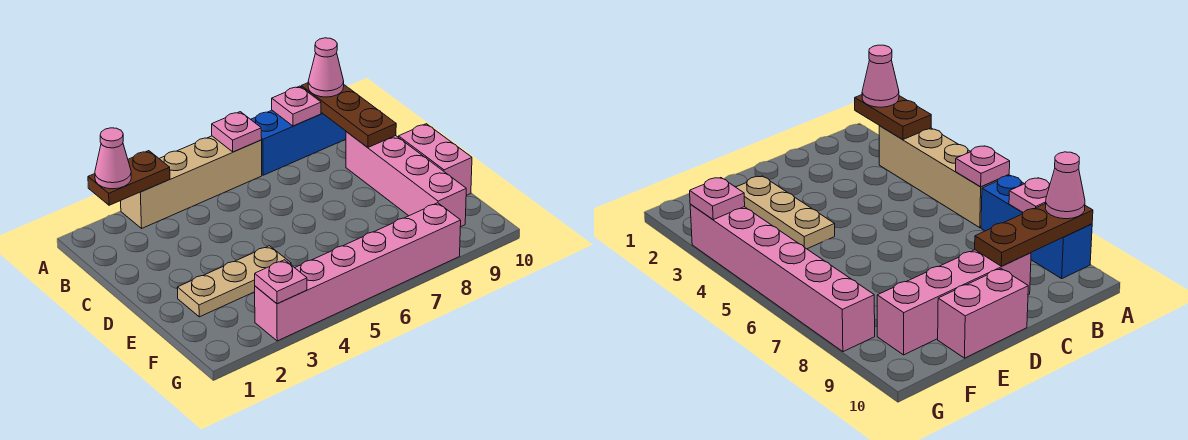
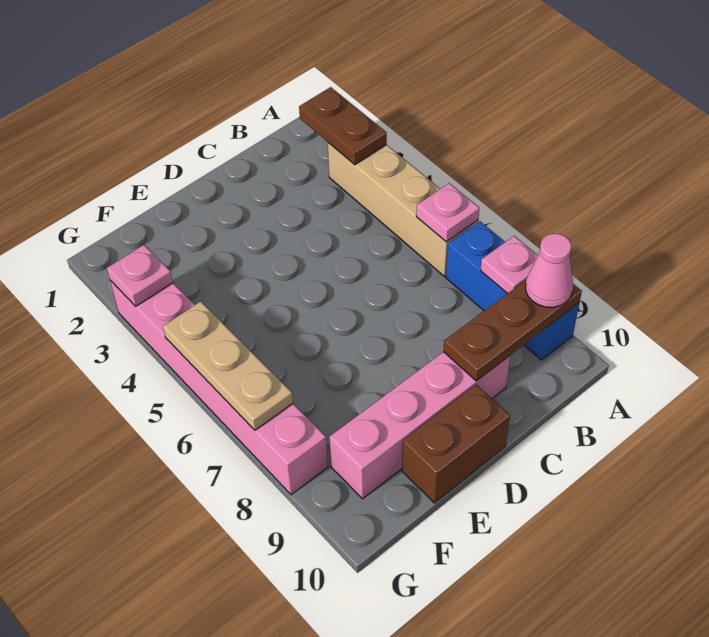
pink cone A2 level 3 -> none
pink brick D10:E10 level 1 -> brown brick D10:E10 level 1
tan plate E2:E4 level 1 -> tan plate G5:G7 level 2

